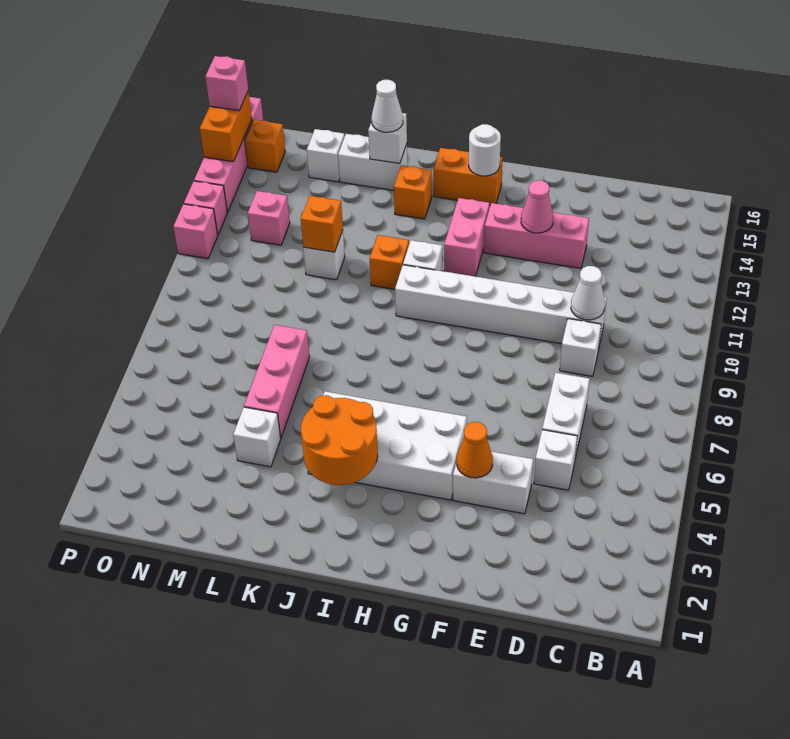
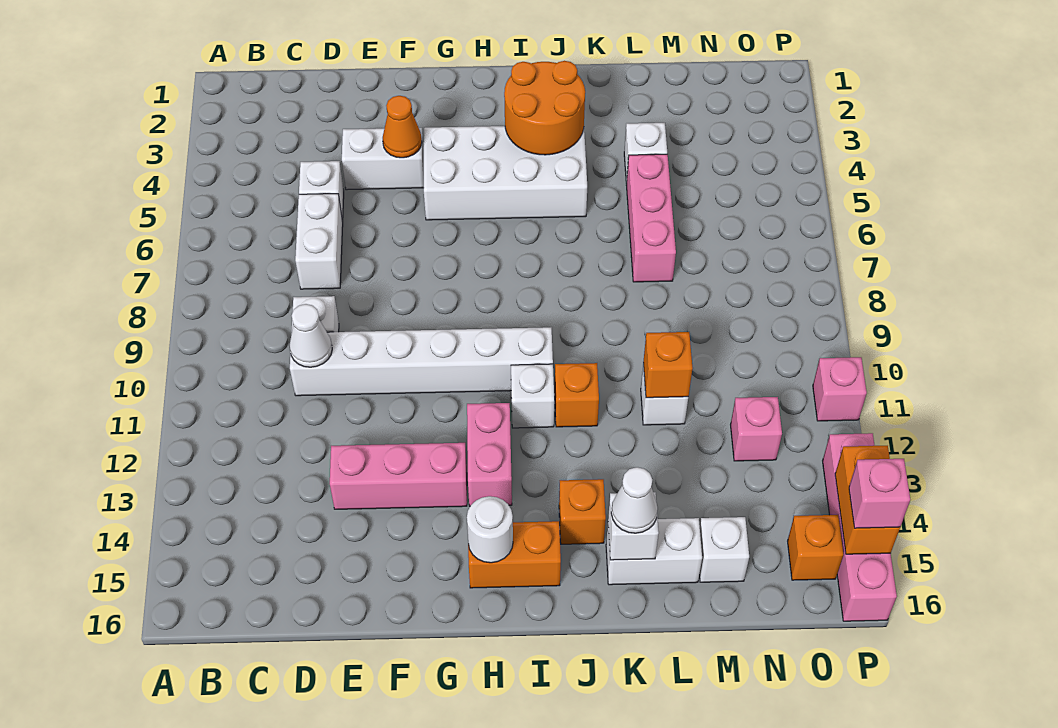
pink cone F13 level 2 -> none
pink brick P12 level 1 -> none

